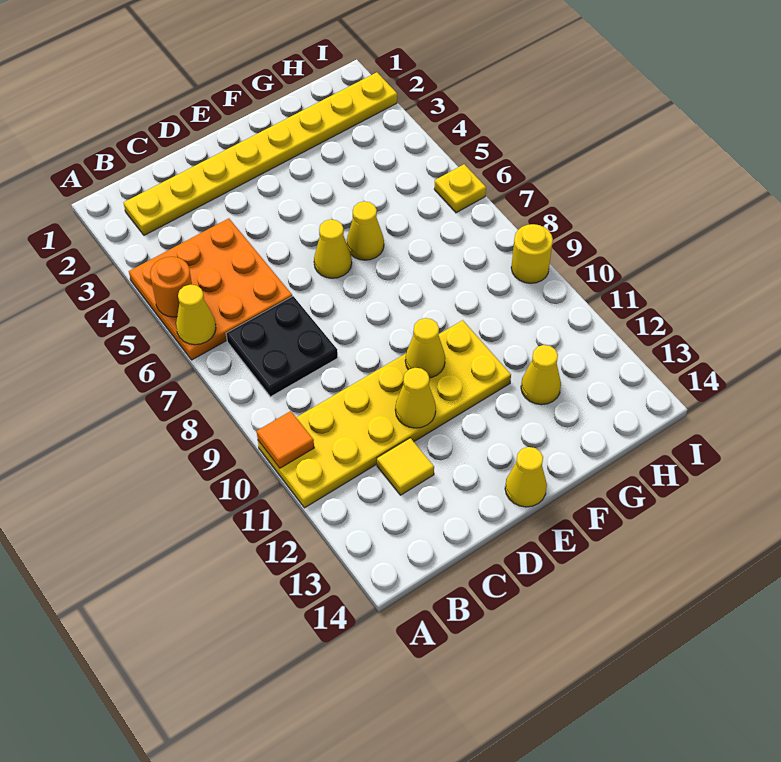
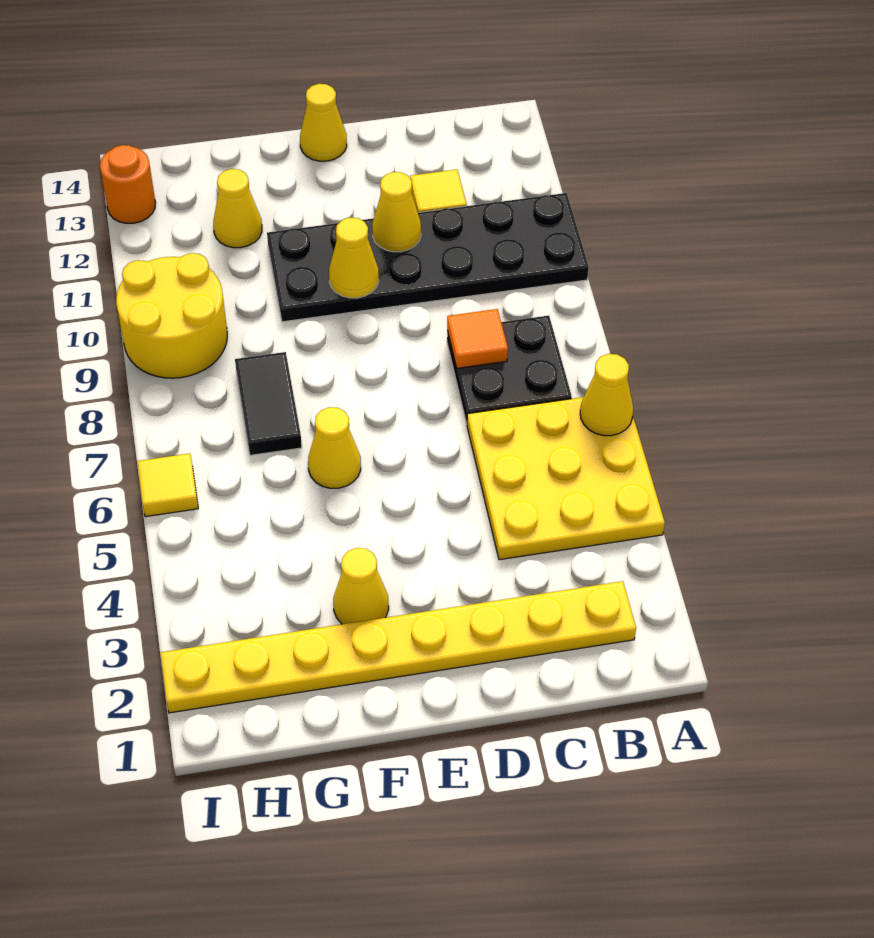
orange plate A4:C6 level 1 -> yellow plate A4:C6 level 1
orange round brick A5 level 2 -> orange round brick I13 level 1
yellow plate A10:F11 level 1 -> black plate A10:F11 level 1
orange tile A10 level 2 -> orange tile C8 level 2
yellow cone E6 level 1 -> yellow cone F3 level 1
none -> black tile G7:G8 level 1
yellow plate I6 level 1 -> yellow tile I6 level 1
yellow round brick I9 level 1 -> yellow round brick H9:I10 level 1

